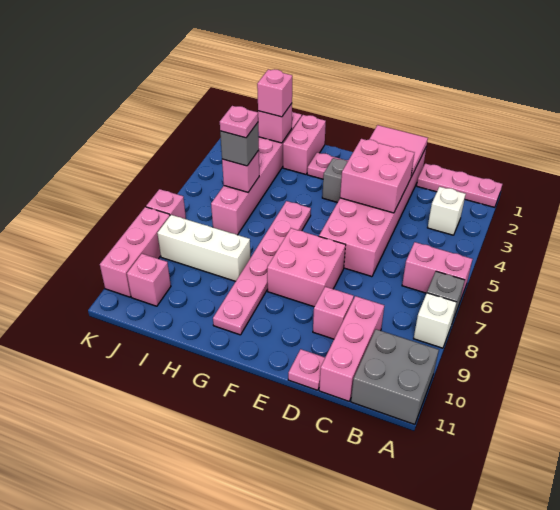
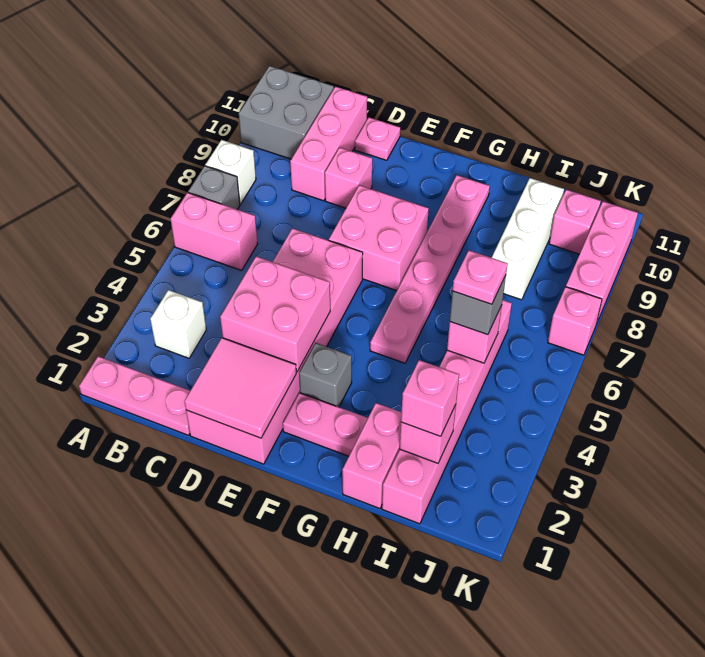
white brick H8:J8 level 1 -> white brick I8:I10 level 1

